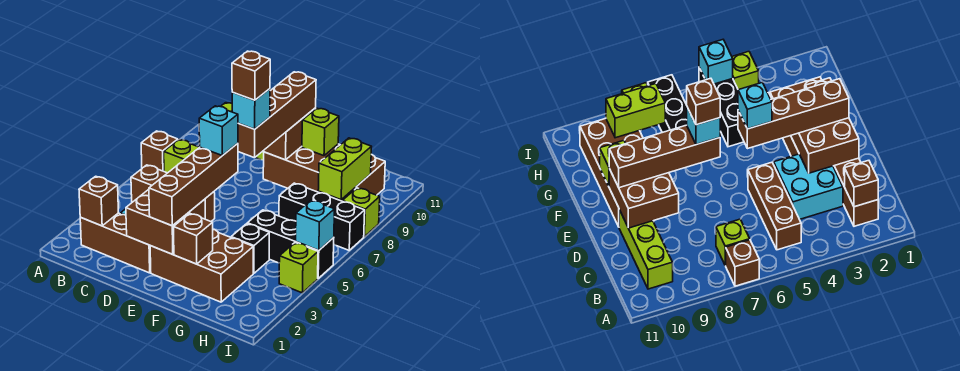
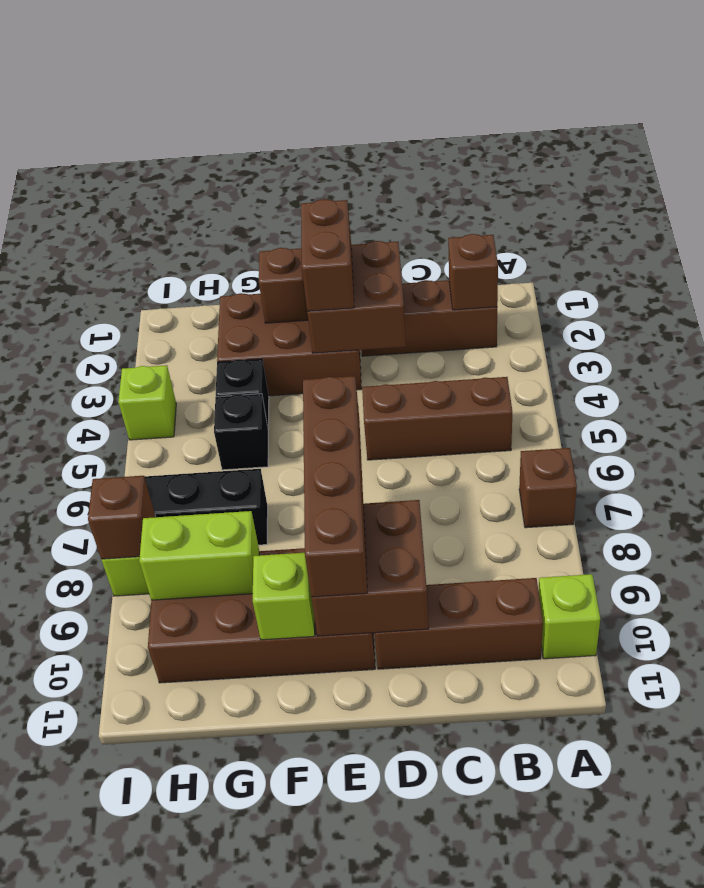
lime brick B7 level 1 -> lime brick A10 level 1
lime brick B10:D10 level 1 -> brown brick B10:D10 level 1
cyan brick C3:D4 level 1 -> none
brown brick E2:E5 level 3 -> brown brick E2:E3 level 3
cyan brick E5 level 4 -> none
cyan brick E7 level 4 -> none
brown brick E7 level 5 -> brown brick I8 level 2
black brick G5:I5 level 1 -> black brick G5 level 1
lime brick H8:H9 level 2 -> lime brick G9:H9 level 2
cyan brick I5 level 2 -> none

